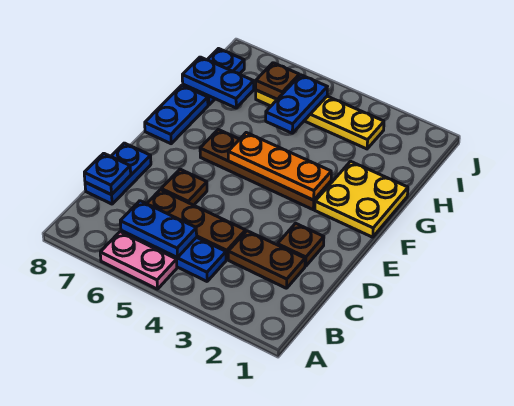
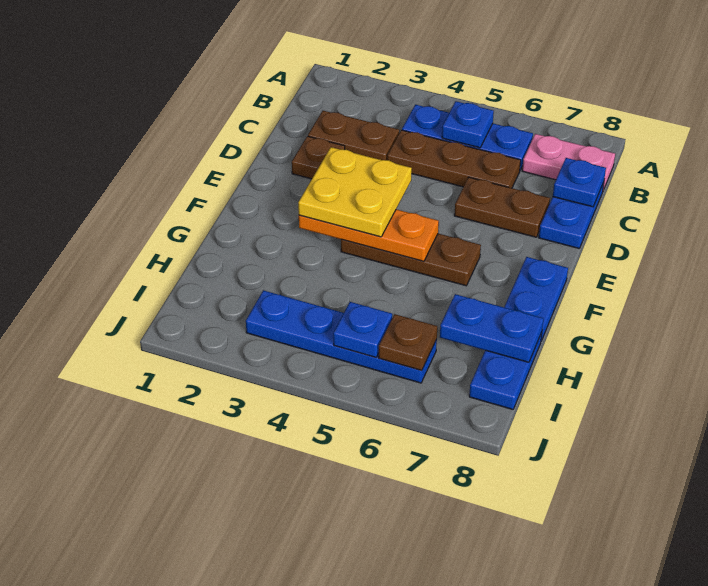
pink plate A5:A6 level 1 -> pink plate B7:B8 level 1
blue plate B5:B6 level 2 -> blue plate B5 level 2
brown plate D6 level 1 -> brown plate D6:D7 level 1
yellow plate F1:G2 level 1 -> yellow plate E3:F4 level 3
brown plate F3:F6 level 1 -> brown plate F4:F6 level 1
blue plate H5:I5 level 2 -> blue plate I5 level 2
yellow plate I3:I6 level 1 -> blue plate I3:I6 level 1

